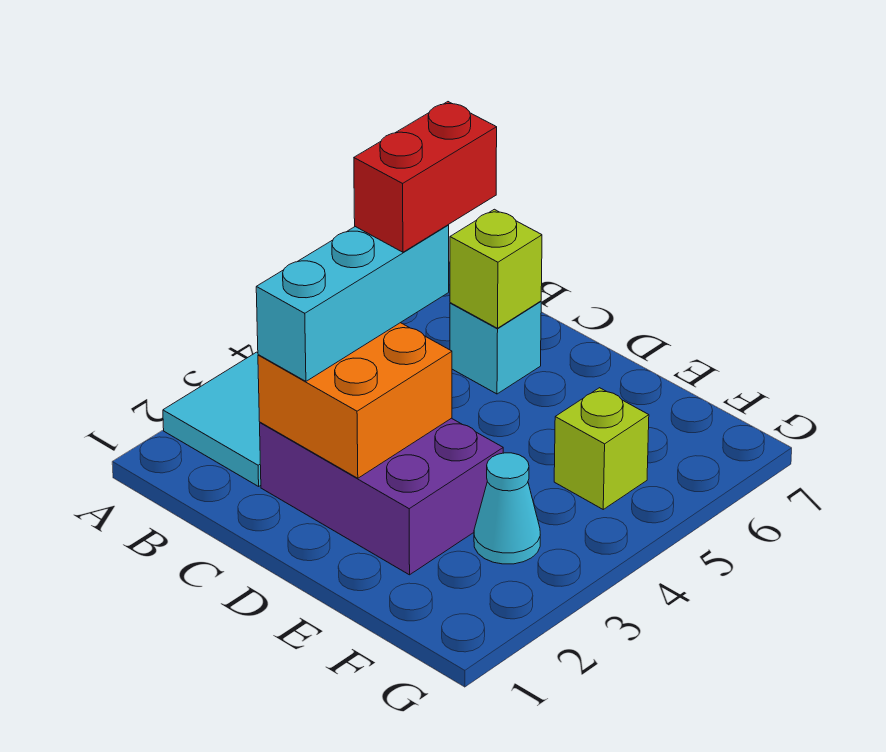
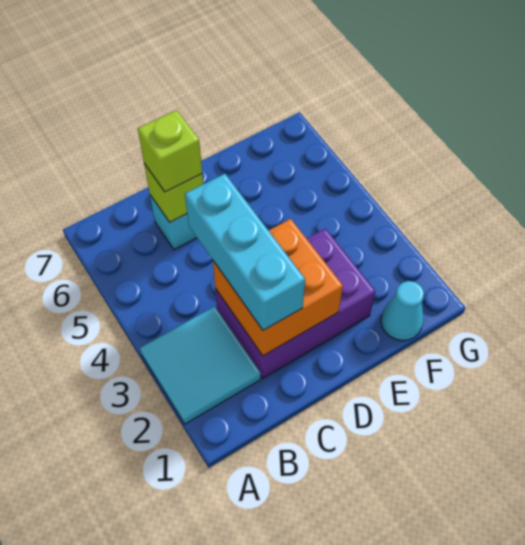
red brick C4:C5 level 4 -> none
cyan cone F3 level 1 -> cyan cone F1 level 1
lime brick F5 level 1 -> lime brick C6 level 3

